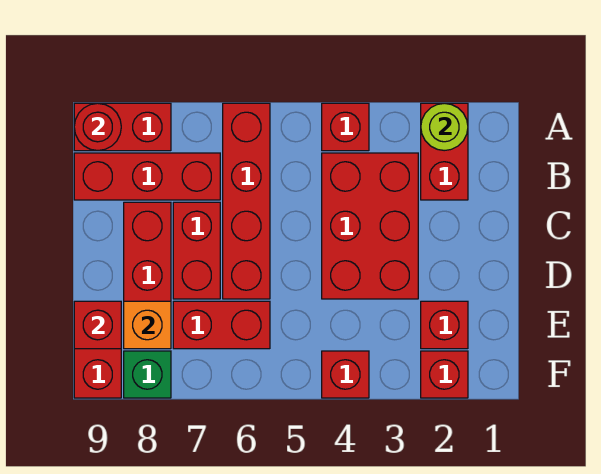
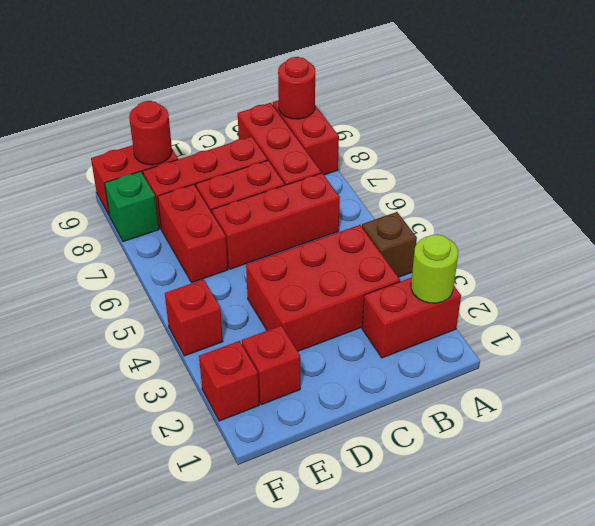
red brick A4 level 1 -> brown brick A4 level 1
red brick A6:D6 level 1 -> red brick B6:D6 level 1
orange brick E8 level 2 -> none
red brick E9 level 2 -> red round brick E9 level 2

